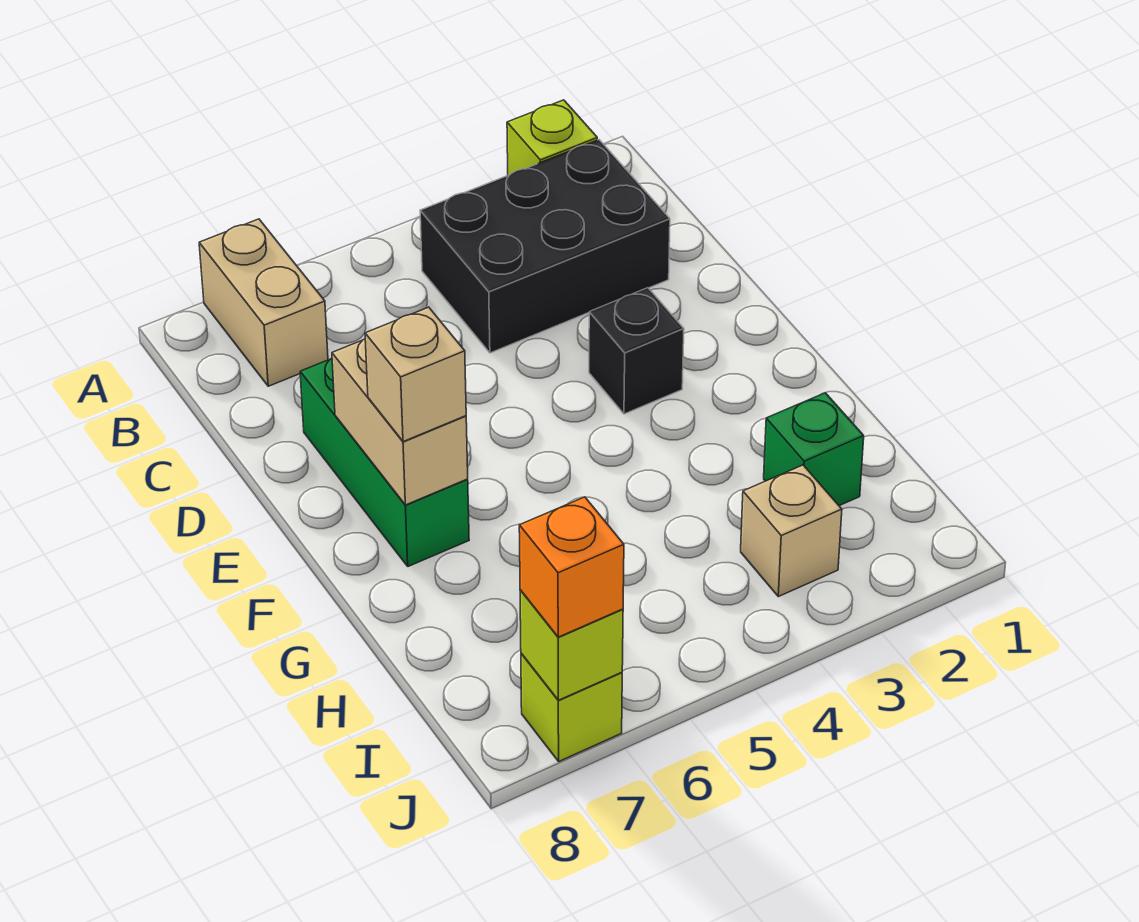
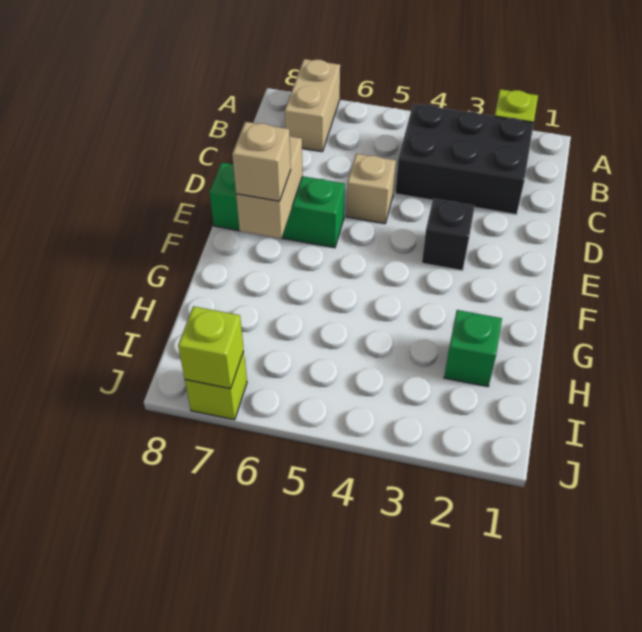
green brick D7:F7 level 1 -> green brick E6:E8 level 1
tan brick I3 level 1 -> tan brick D5 level 1
orange brick J7 level 3 -> none

